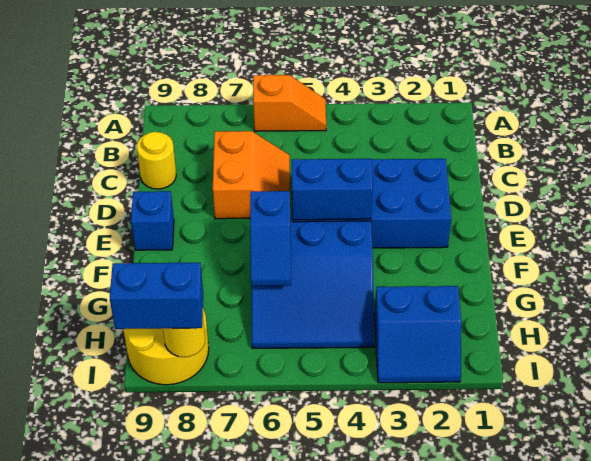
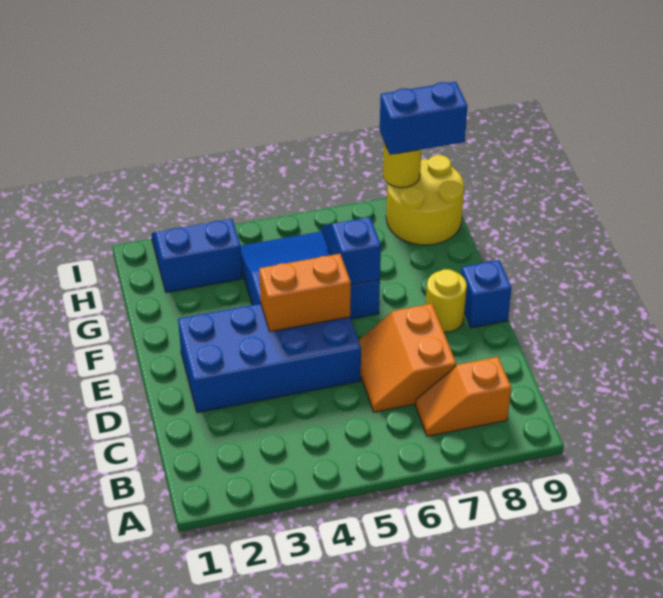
orange slope A5:A6 level 1 top 6 -> orange slope B7:B8 level 1 top 8
yellow round brick C9 level 1 -> yellow round brick E8 level 1
blue brick E4:E5 level 2 -> orange brick E4:E5 level 2

